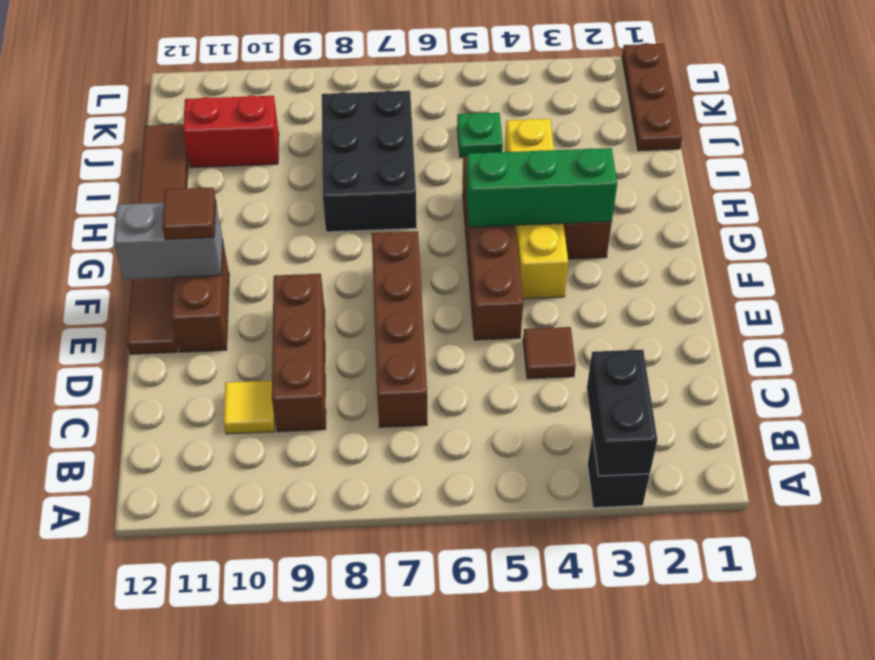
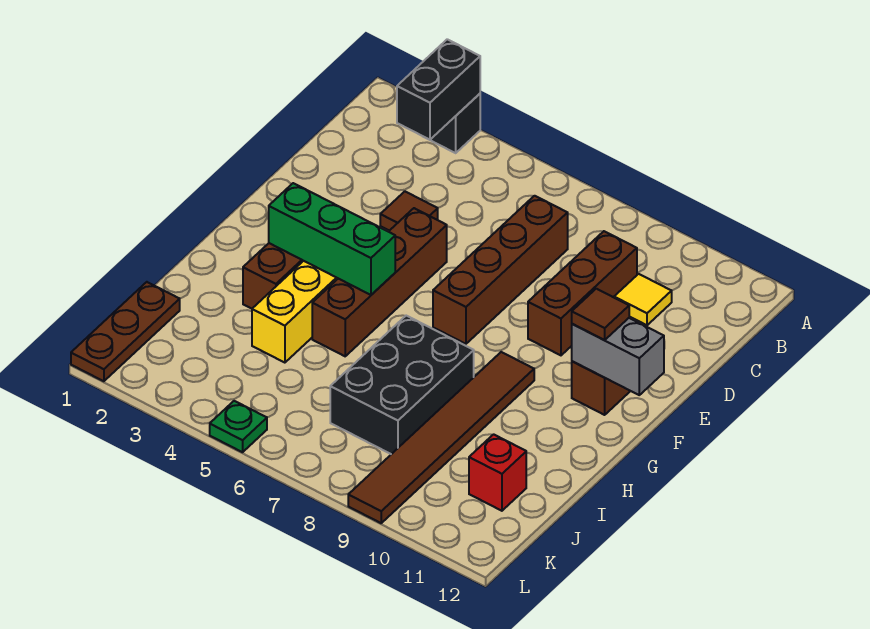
brown tile E12:J12 level 1 -> brown tile G9:L9 level 1
green plate J5 level 1 -> green plate L5 level 1
red brick J10:J11 level 1 -> red brick J11 level 1

